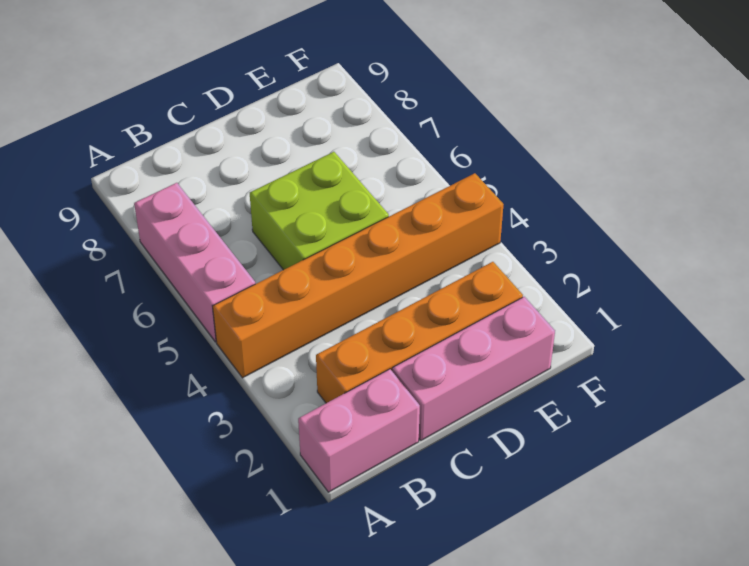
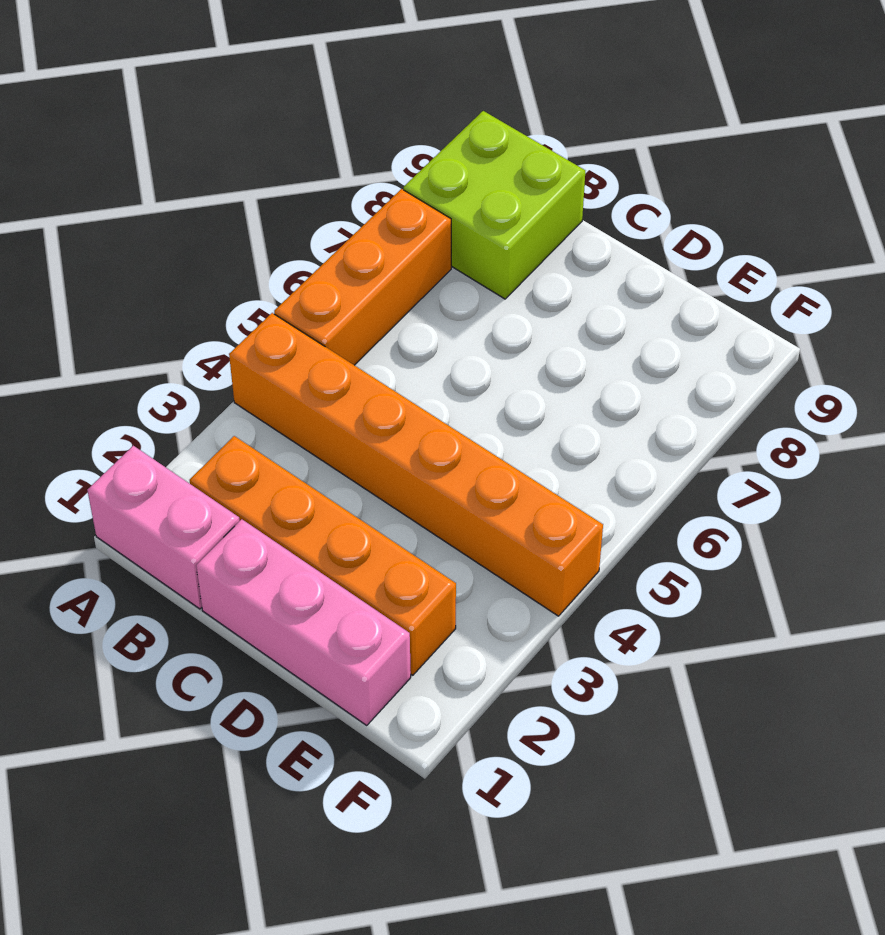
pink brick A5:A7 level 1 -> orange brick A5:A7 level 1
lime brick C5:D6 level 1 -> lime brick A8:B9 level 1

